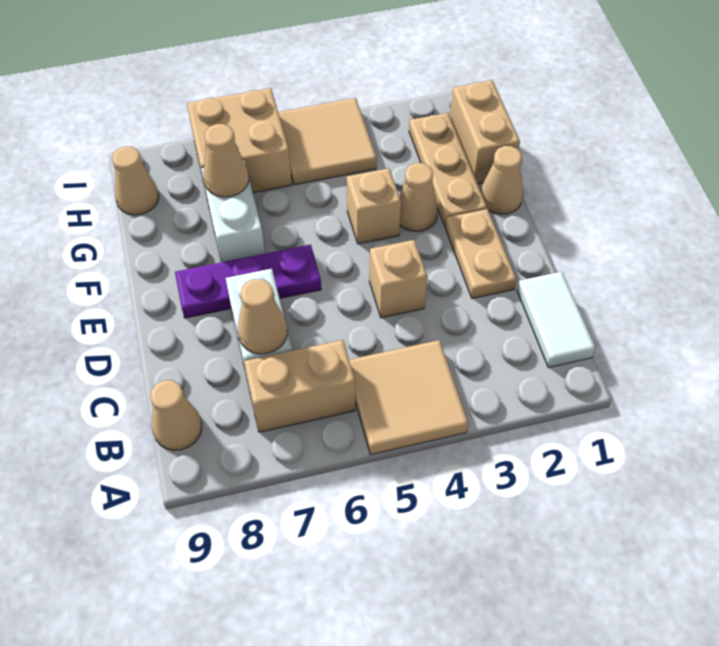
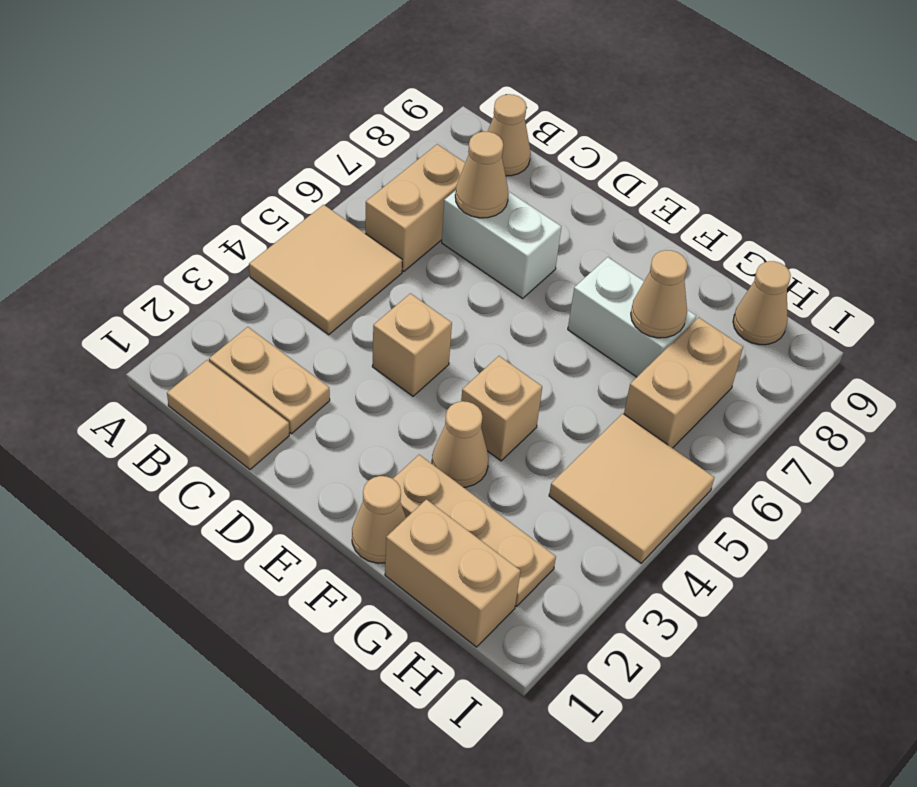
white tile B1:C1 level 1 -> tan tile B1:C1 level 1
tan plate D2:E2 level 1 -> tan plate B2:C2 level 1
purple plate E6:E8 level 1 -> none
tan brick H6:I7 level 1 -> tan brick H6:H7 level 1

